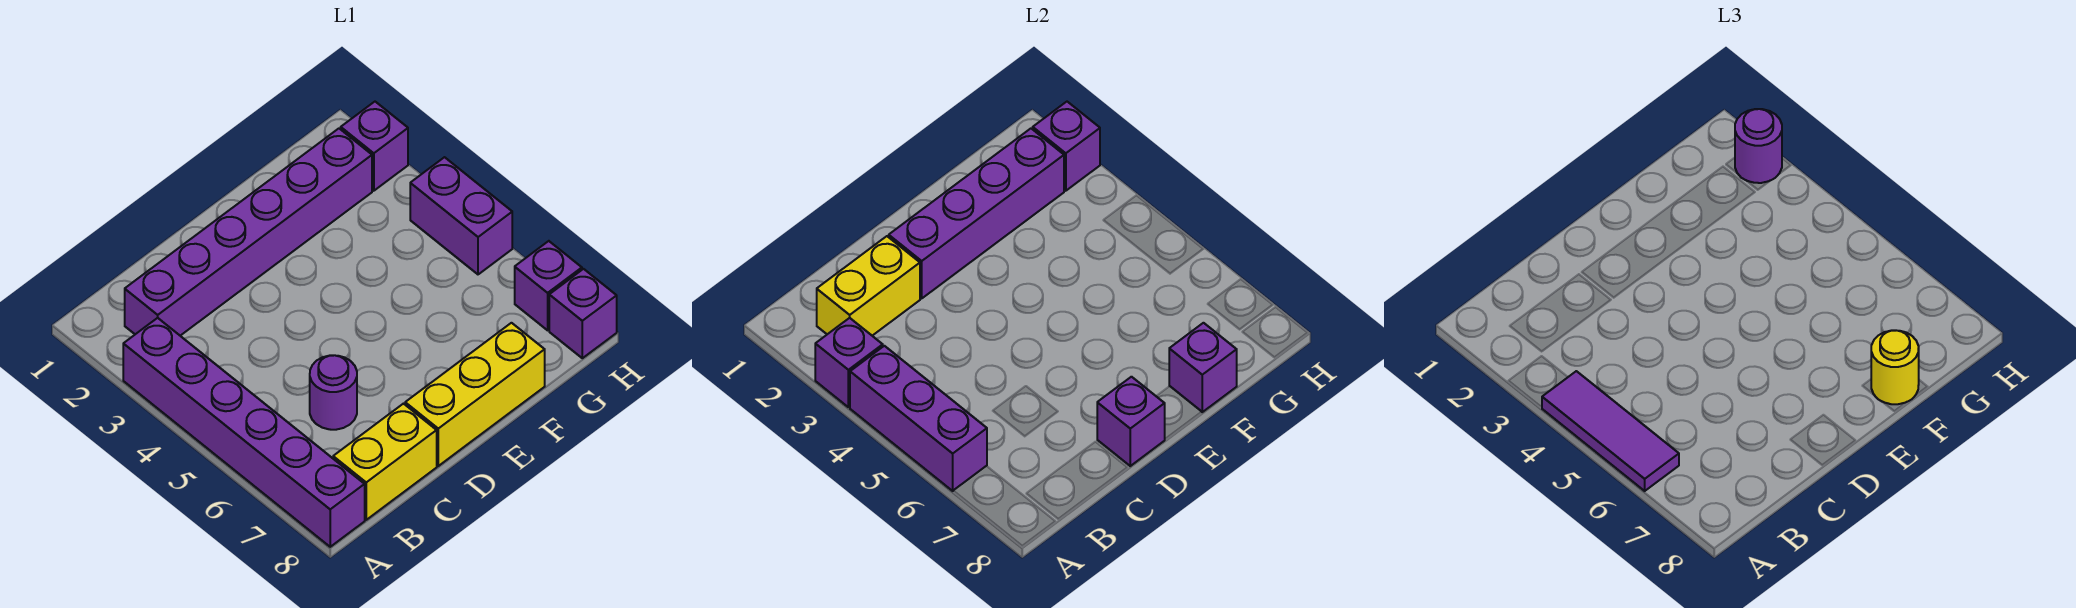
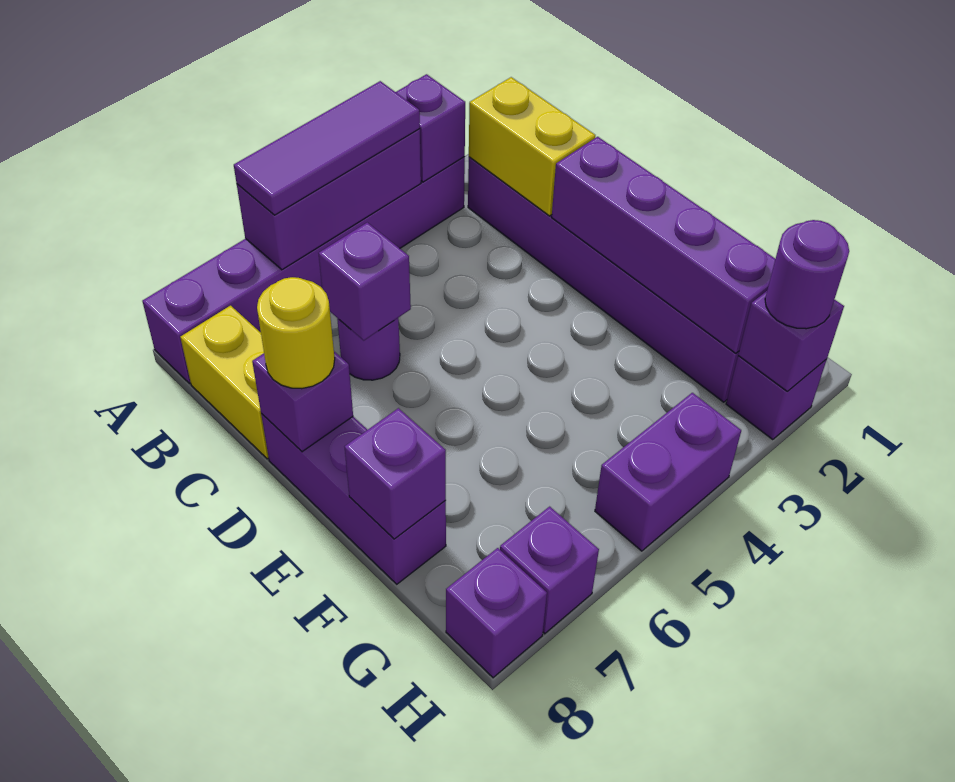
none -> purple brick C6 level 2
yellow brick D8:F8 level 1 -> purple brick D8:F8 level 1
yellow round brick F8 level 3 -> yellow round brick D8 level 3

